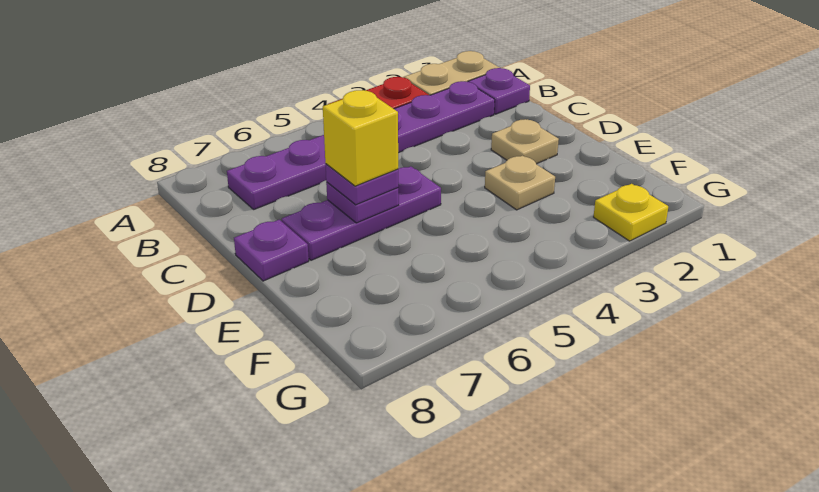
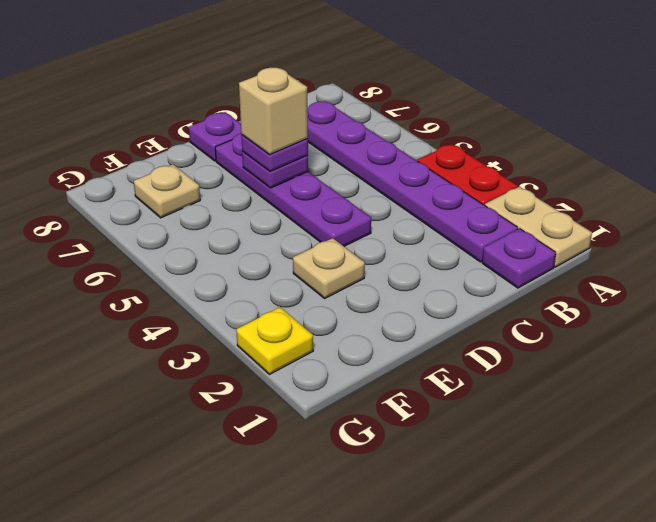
tan plate D2 level 1 -> tan plate F7 level 1
purple plate D5:D7 level 1 -> purple plate D4:D7 level 1
yellow brick D6 level 4 -> tan brick D6 level 4

